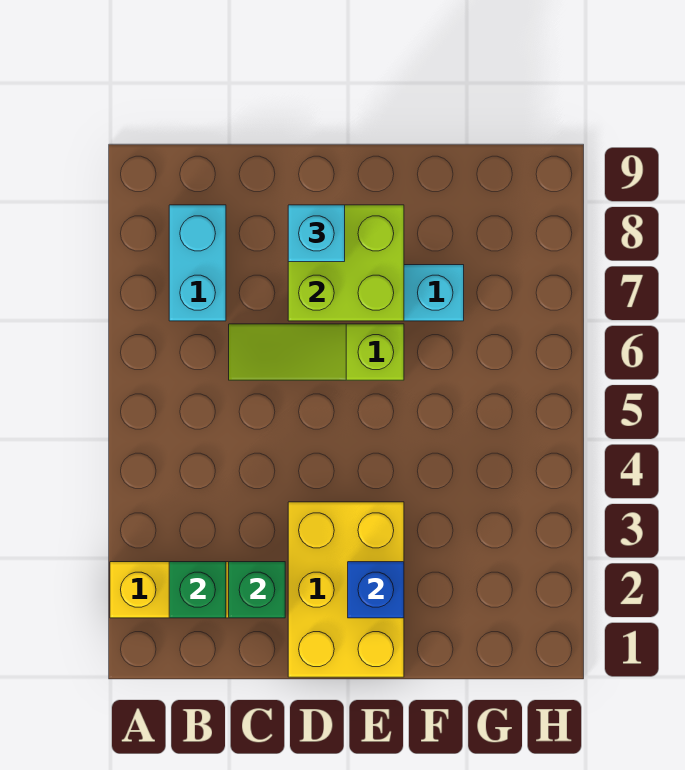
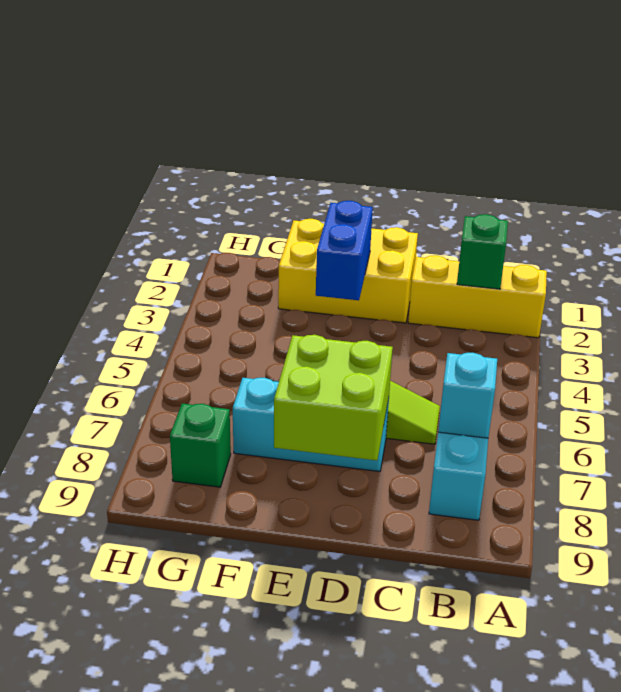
green brick C2 level 2 -> green brick G8 level 1
yellow brick D1:E3 level 1 -> yellow brick D1:F2 level 1
cyan brick D8 level 3 -> cyan brick B7 level 2
blue brick E2 level 2 -> blue brick E2:E3 level 2

